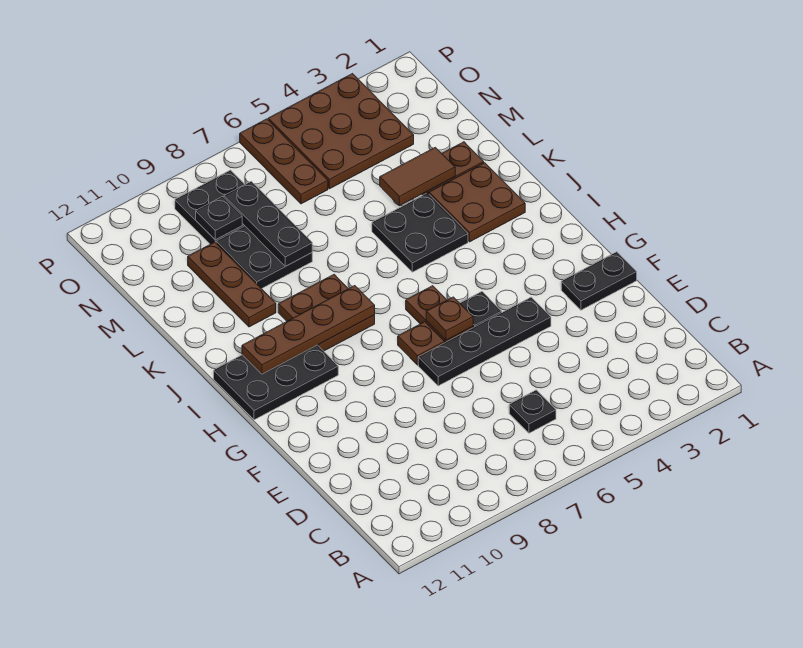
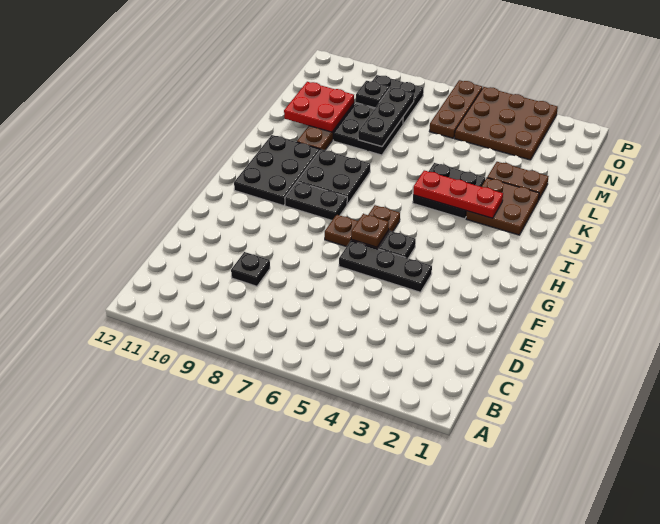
black plate C6 level 1 -> black plate D9 level 1
black plate F1:F2 level 1 -> black plate H8:H9 level 1
black plate F4:F7 level 1 -> black plate F4:F6 level 1
black plate H10:I12 level 1 -> black plate H10:J11 level 1
brown plate I8:J9 level 1 -> black plate I8:J9 level 1
brown plate I8:I11 level 2 -> none
none -> red plate J3:J5 level 2
brown tile L3:L4 level 2 -> none
none -> red plate L10:M11 level 2

